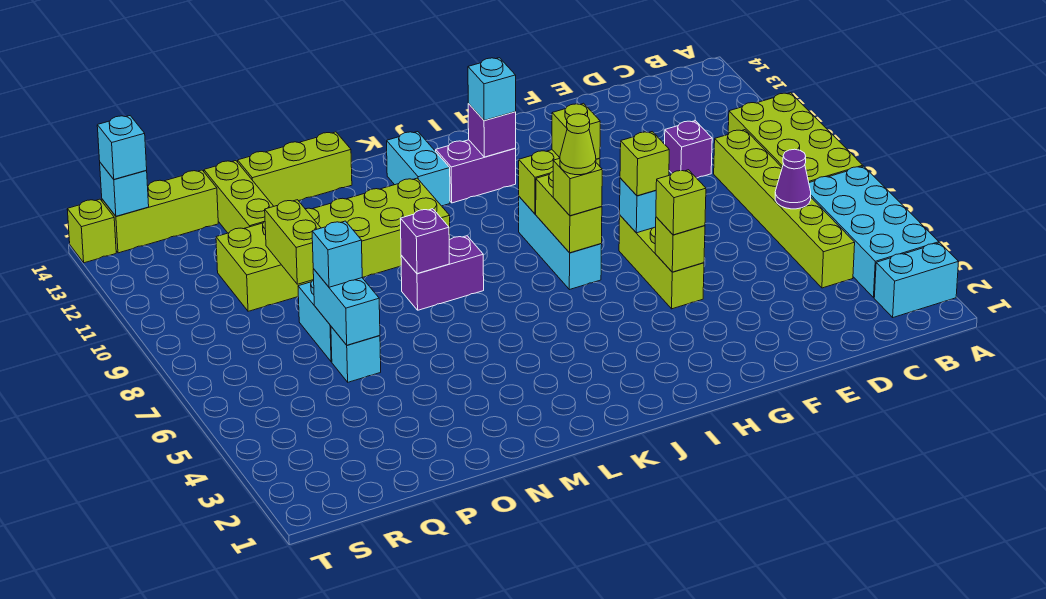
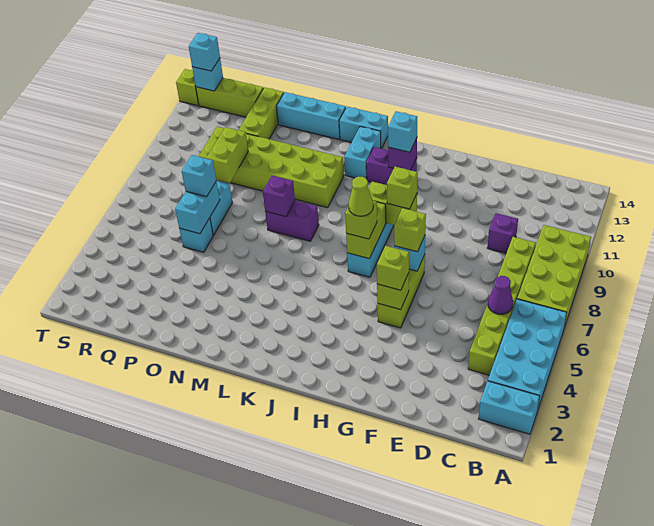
none -> cyan brick K14:L14 level 1
lime brick M14:O14 level 1 -> cyan brick M14:O14 level 1

